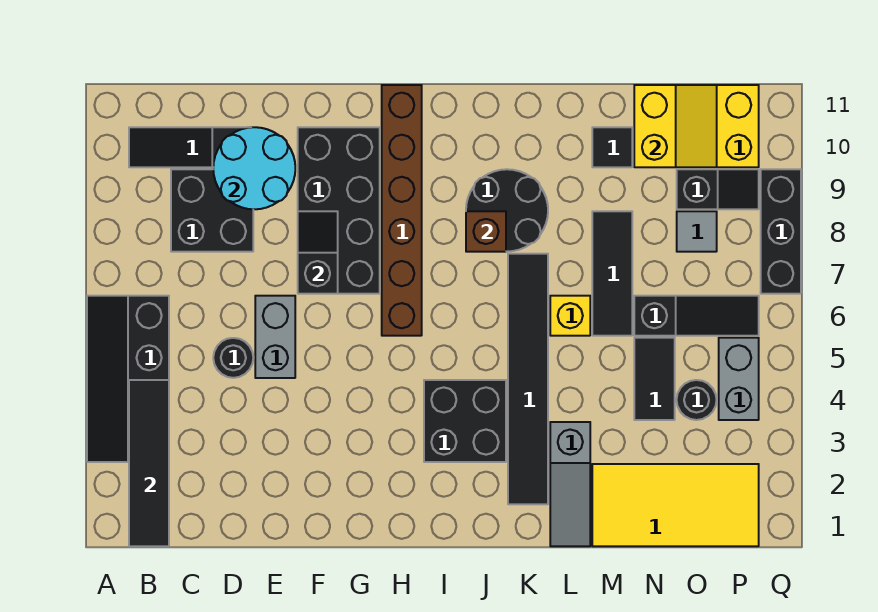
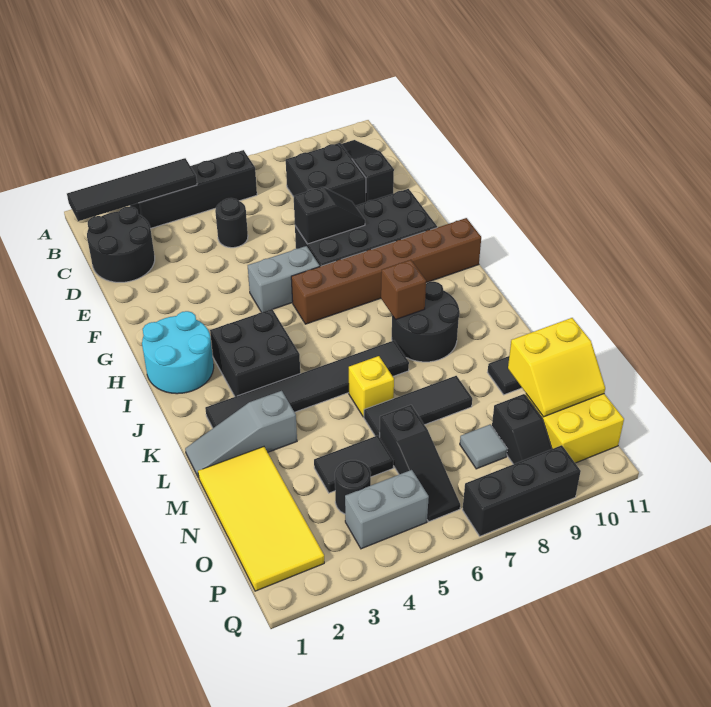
none -> black round brick C1:D2 level 1
cyan round brick D9:E10 level 2 -> cyan round brick H1:I2 level 1
grey brick E5:E6 level 1 -> grey brick G5:G6 level 1

